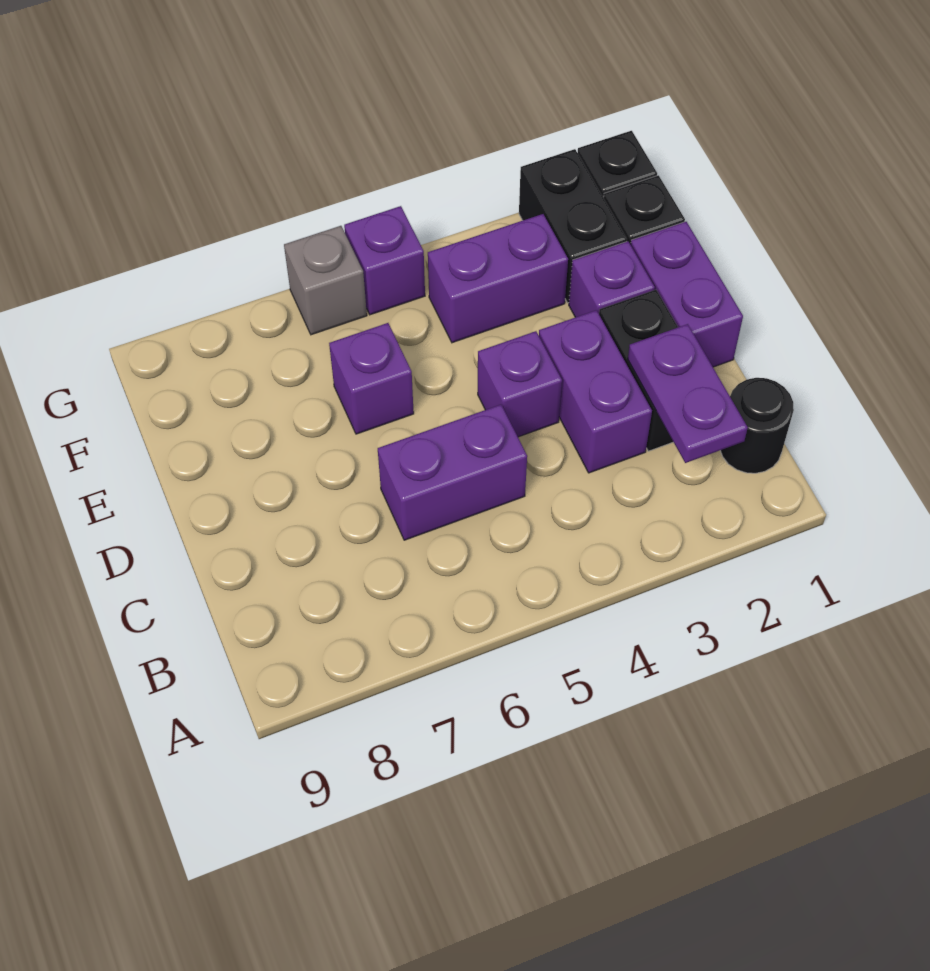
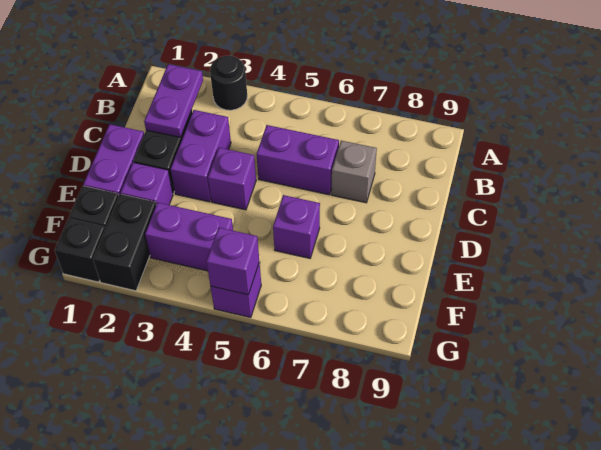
black round brick B1 level 1 -> black round brick A3 level 1
none -> purple brick G5 level 2
grey brick G6 level 1 -> grey brick C7 level 1

